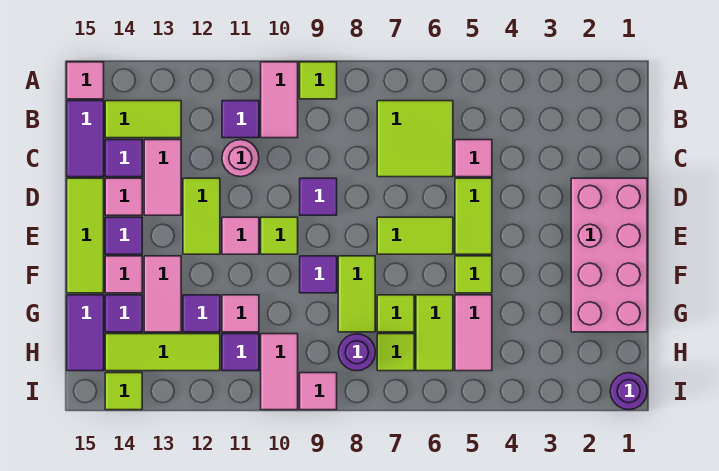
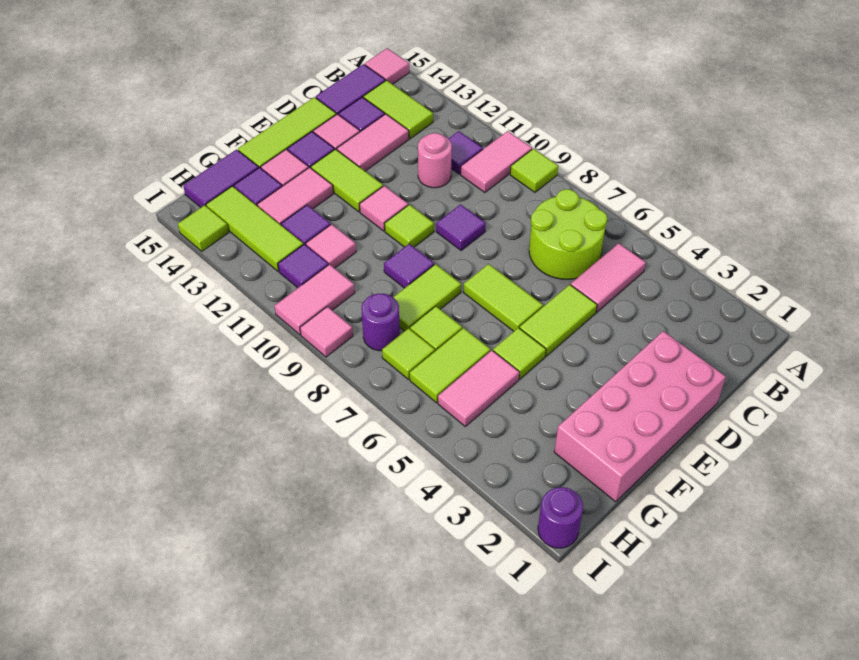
lime tile B6:C7 level 1 -> lime round brick B6:C7 level 1
pink tile C5 level 1 -> pink tile B5:C5 level 1
lime tile D12:E12 level 1 -> lime tile E12:E13 level 1

